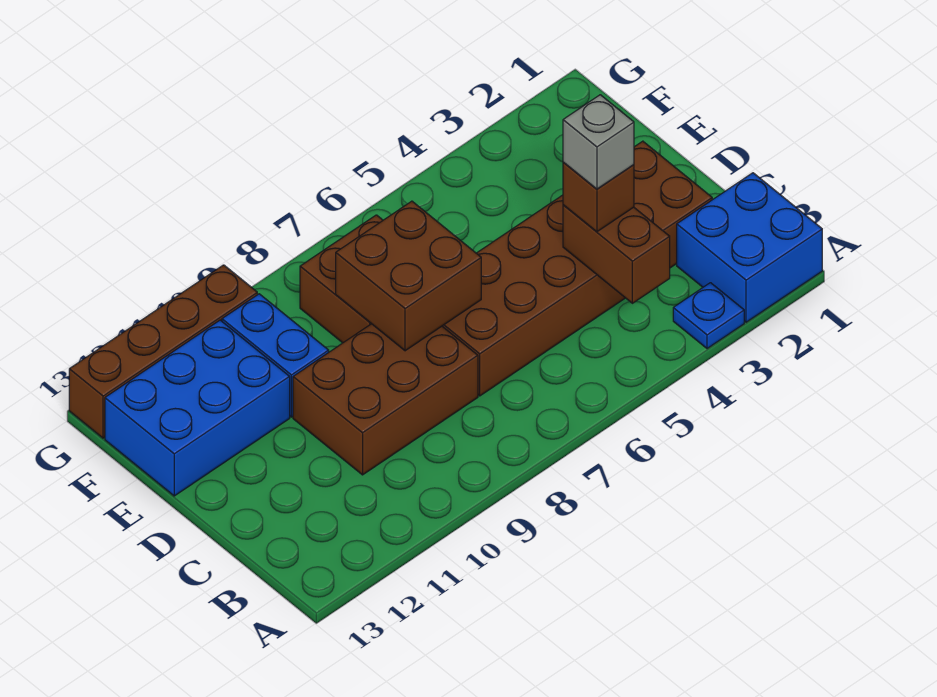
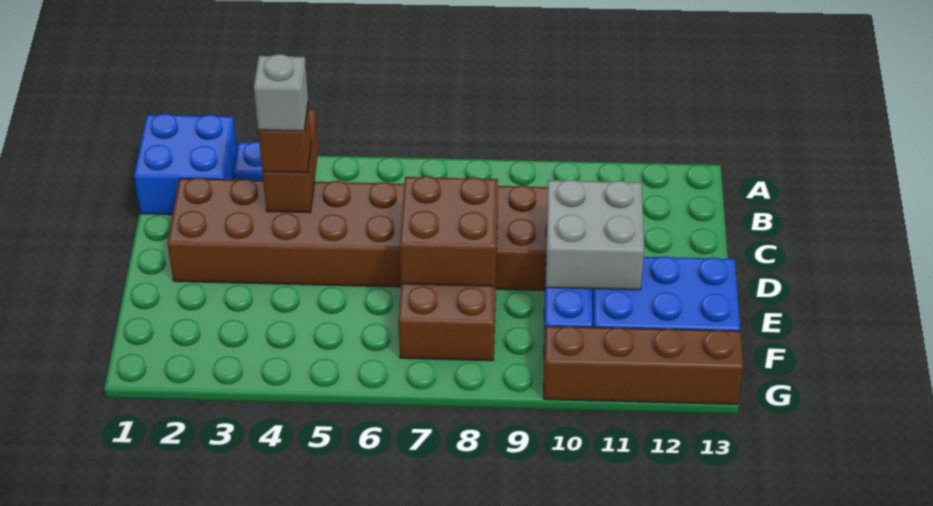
none -> grey brick D10:E11 level 2

